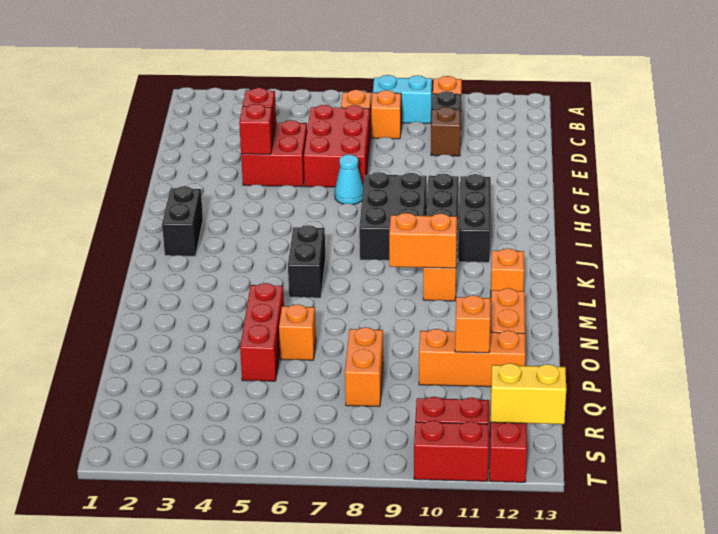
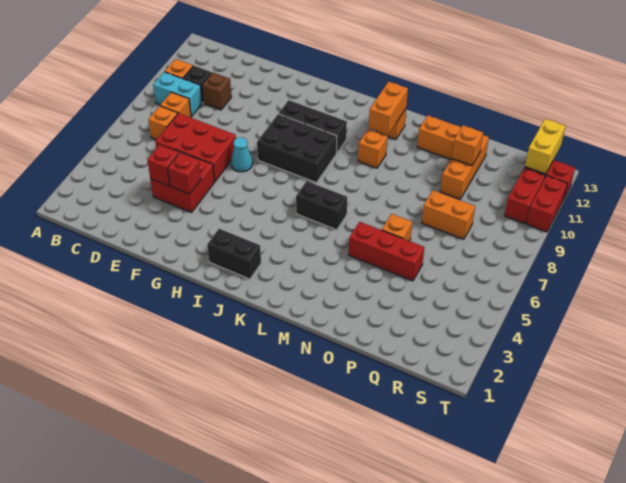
cyan brick B8:B9 level 1 -> cyan brick B9:C9 level 1
black brick H11:J11 level 1 -> none
orange brick L9:L10 level 2 -> orange brick L11:L12 level 2

